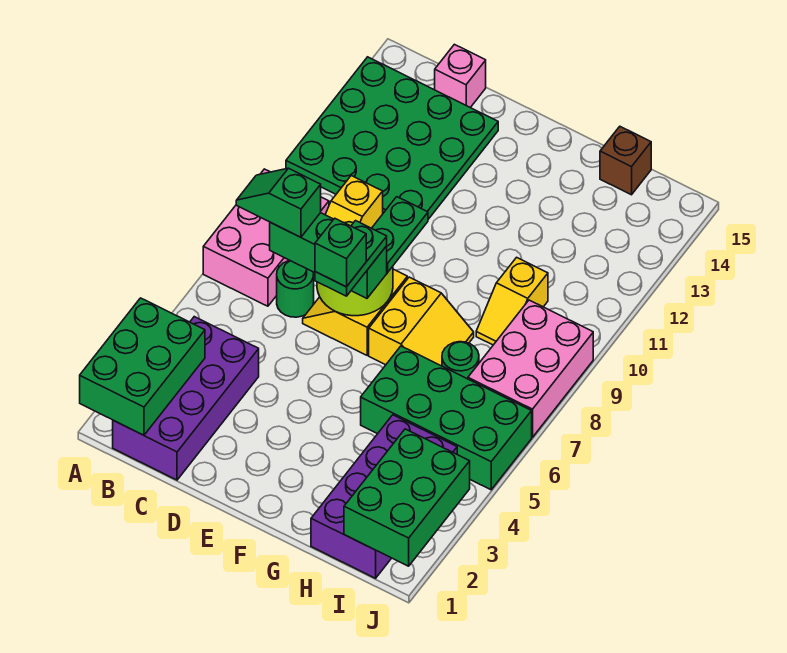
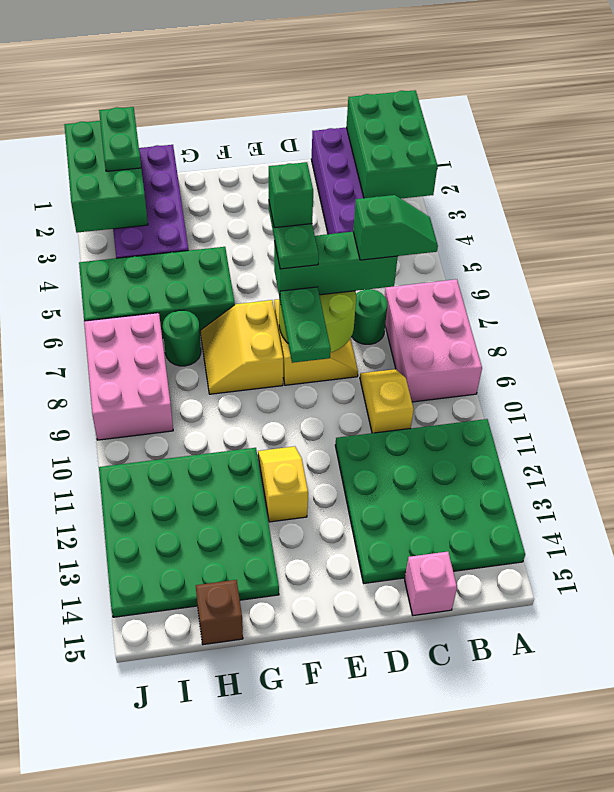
none -> green plate G11:J14 level 1
yellow slope H9:H10 level 1 top 10 -> yellow slope F11:F12 level 1 top 12
none -> green plate I1:I2 level 3

